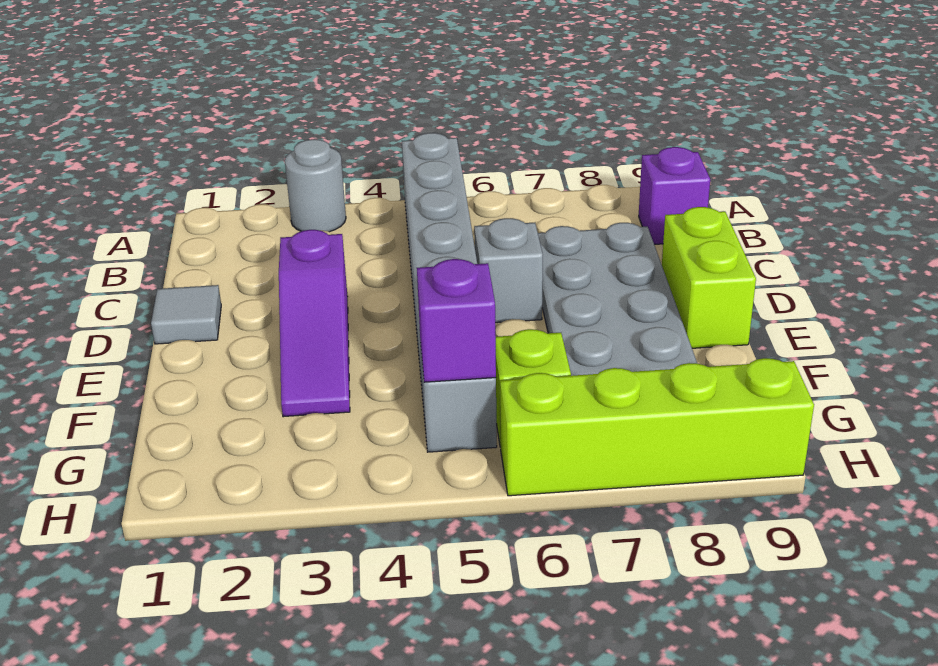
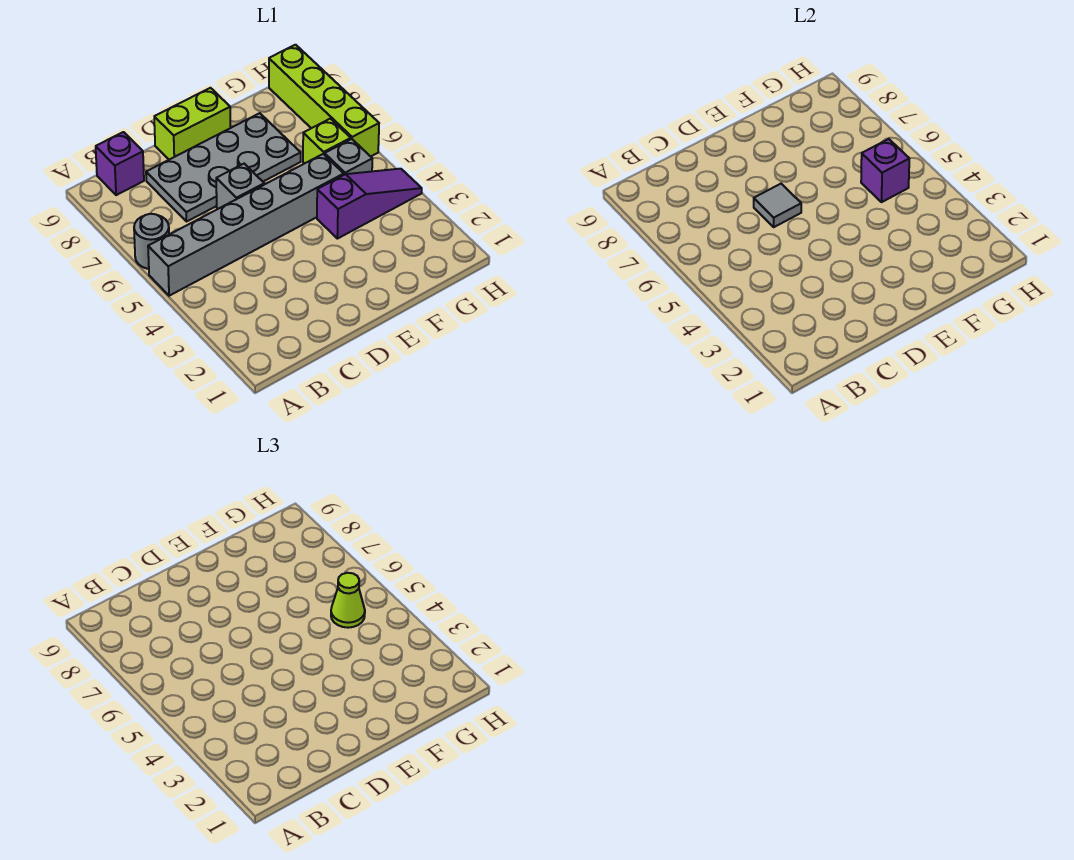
grey round brick A3 level 1 -> grey round brick A6 level 1
grey tile D1 level 1 -> grey tile D6 level 2
purple slope D3:F3 level 1 top D -> purple slope F4:H4 level 1 top F
none -> lime cone G5 level 3

